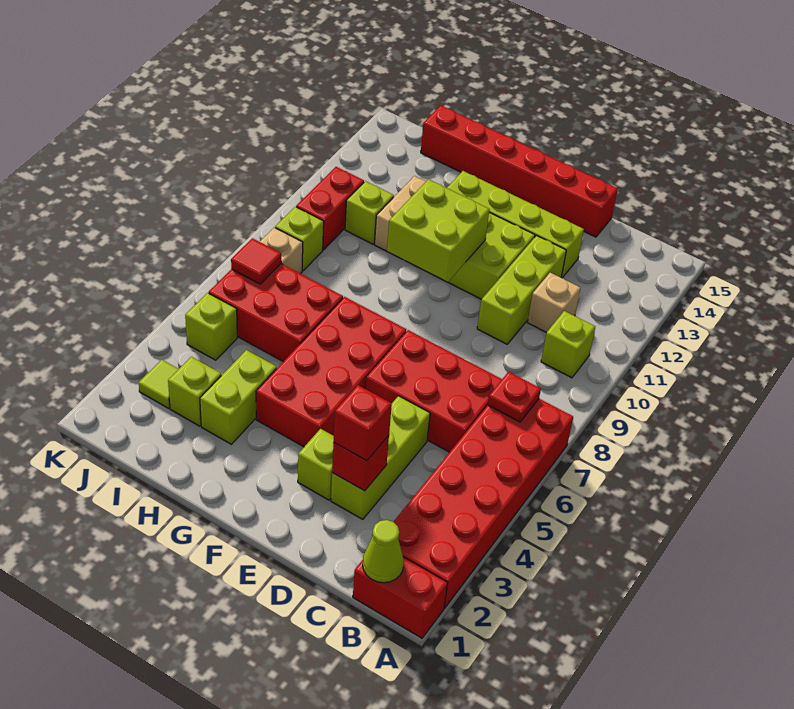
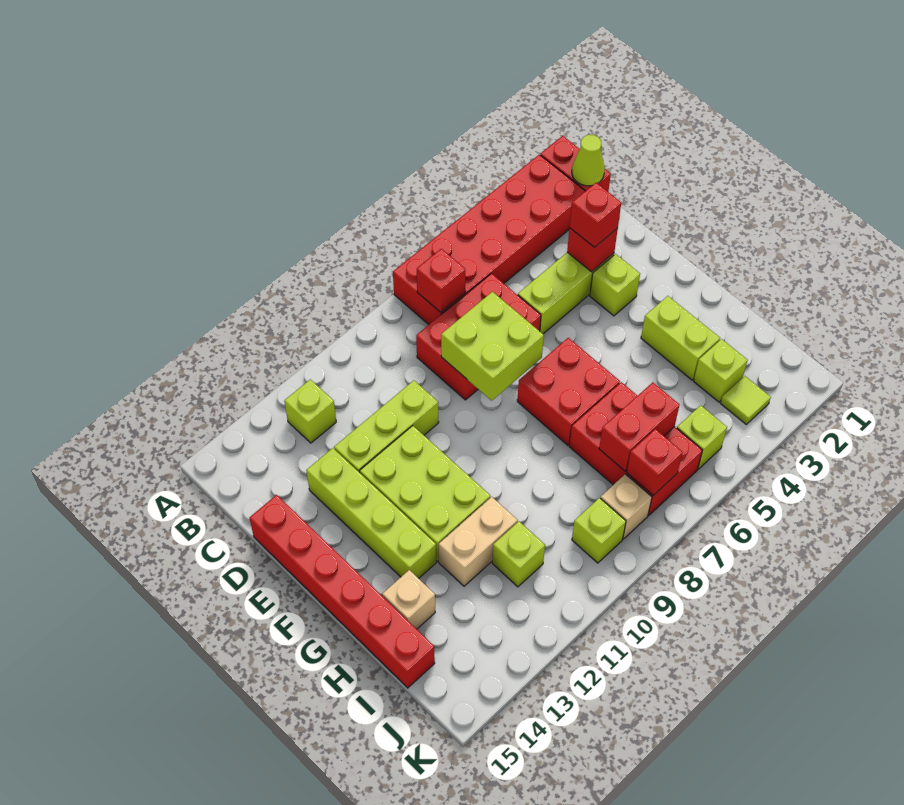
red plate B7 level 2 -> red brick B7 level 2
lime brick B10 level 1 -> lime brick B12 level 1
red brick C6:E7 level 1 -> red brick C6:D8 level 1
tan brick C11 level 1 -> tan brick H14 level 1
red brick F4:G7 level 1 -> red brick F6:G7 level 1
lime brick F10:G11 level 2 -> lime brick D7:E8 level 2
lime brick H3:H4 level 1 -> lime brick G3:H3 level 1
red tile J7 level 2 -> red brick J7 level 2
red brick J10:J11 level 1 -> red brick I6:I7 level 2

